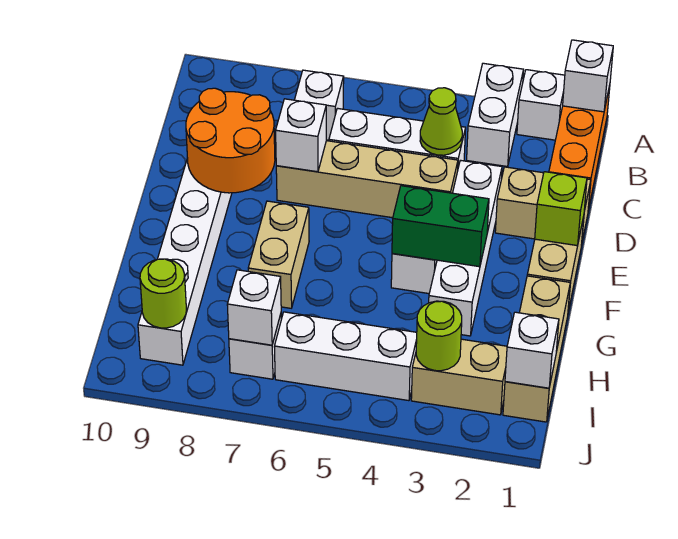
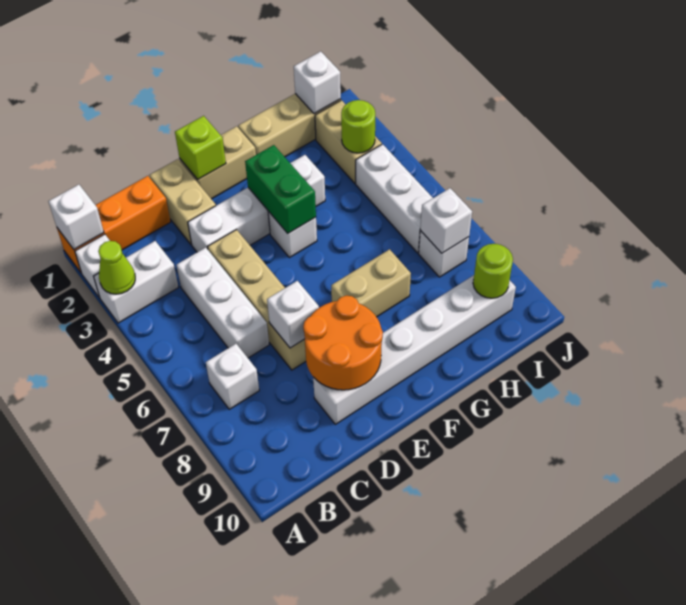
lime cone C4 level 2 -> lime cone A3 level 2

